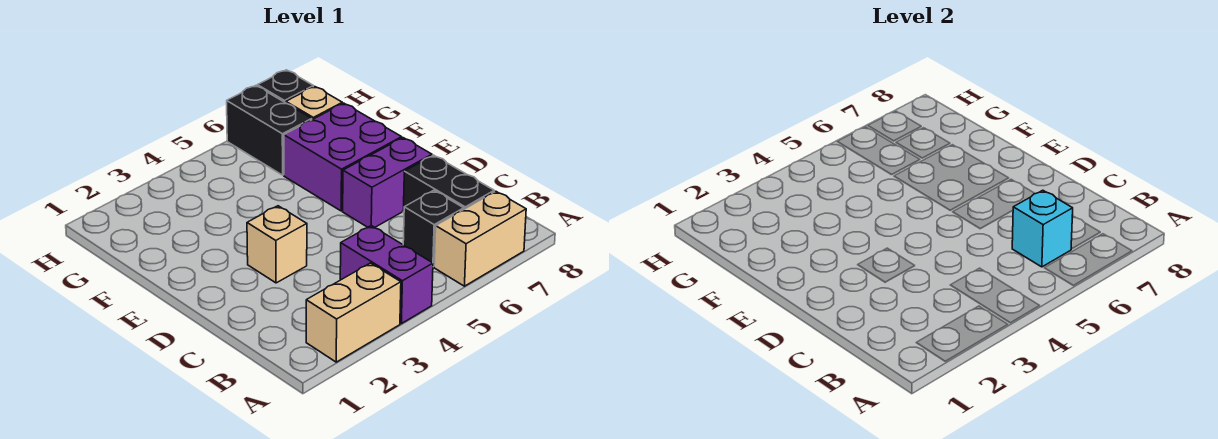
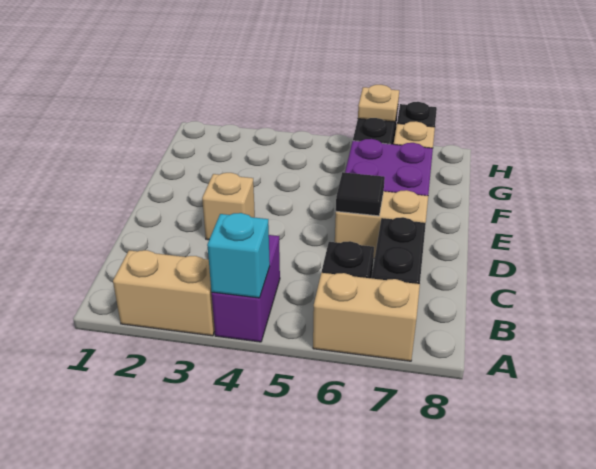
cyan brick B6 level 2 -> cyan brick A4 level 2
purple brick D6:D7 level 1 -> tan brick D6:D7 level 1
none -> black tile D6 level 2
none -> tan plate H6 level 2

